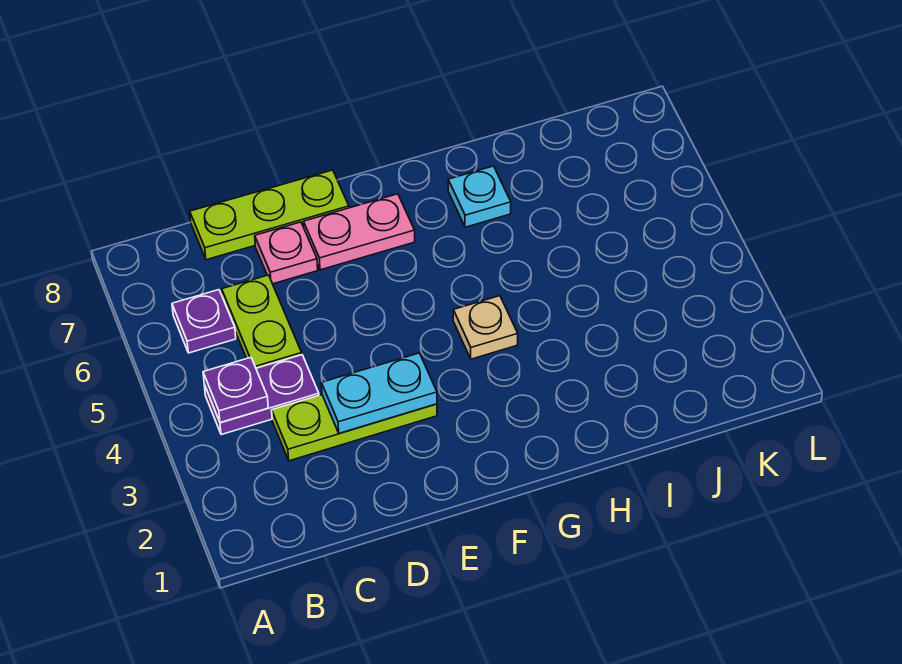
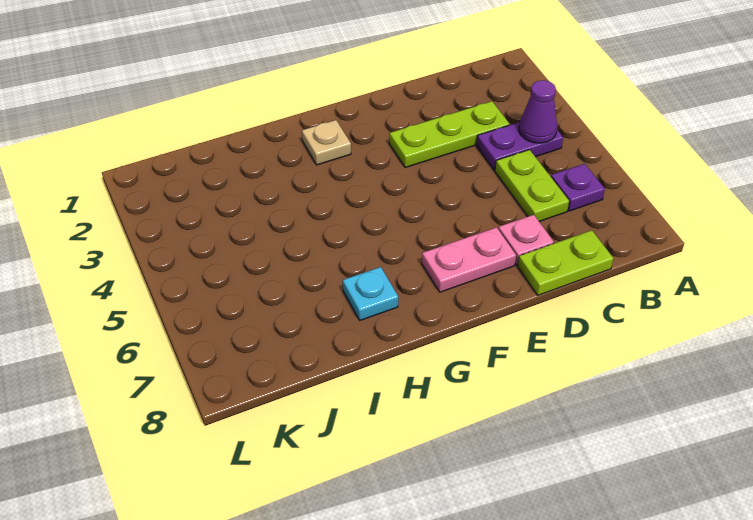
purple plate B4 level 2 -> purple cone B4 level 2
lime plate C8:E8 level 1 -> lime plate C8:D8 level 1
cyan plate D3:E3 level 2 -> none
tan plate G4 level 1 -> tan plate G2 level 1

